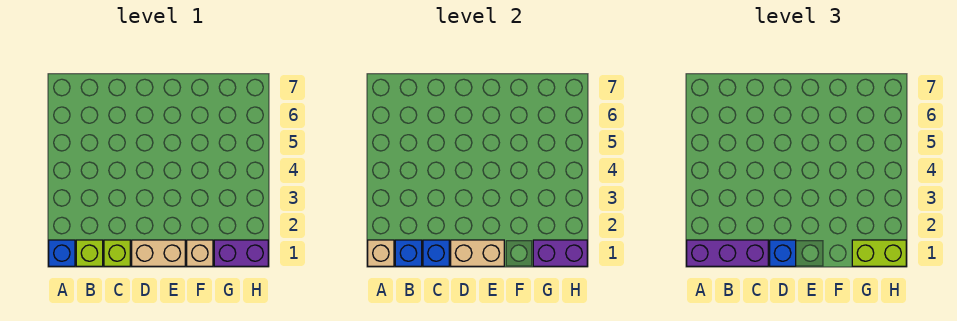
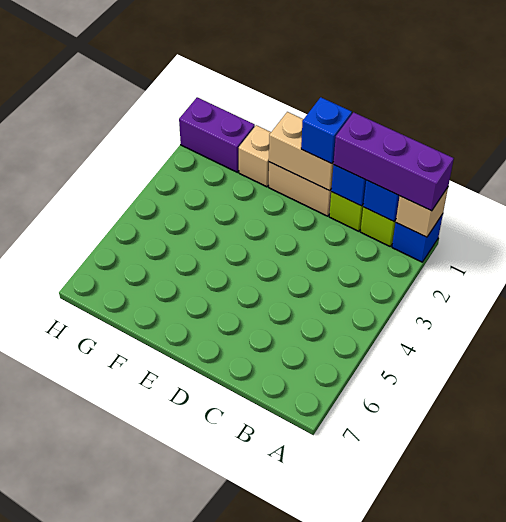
purple brick G1:H1 level 2 -> none
lime brick G1:H1 level 3 -> none

